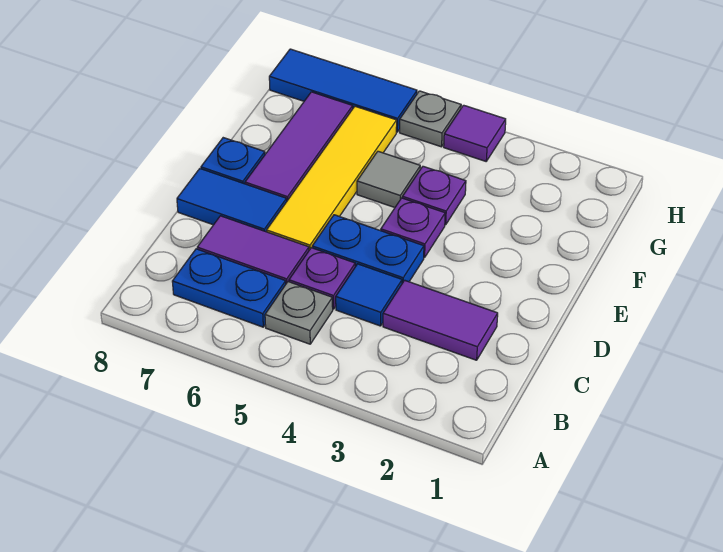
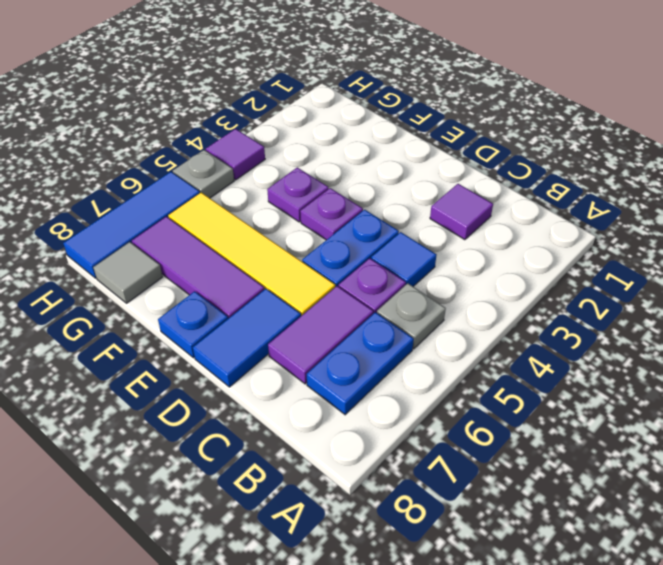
purple tile C2:C3 level 1 -> purple tile C2 level 1
grey tile F5 level 1 -> grey tile G8 level 1

